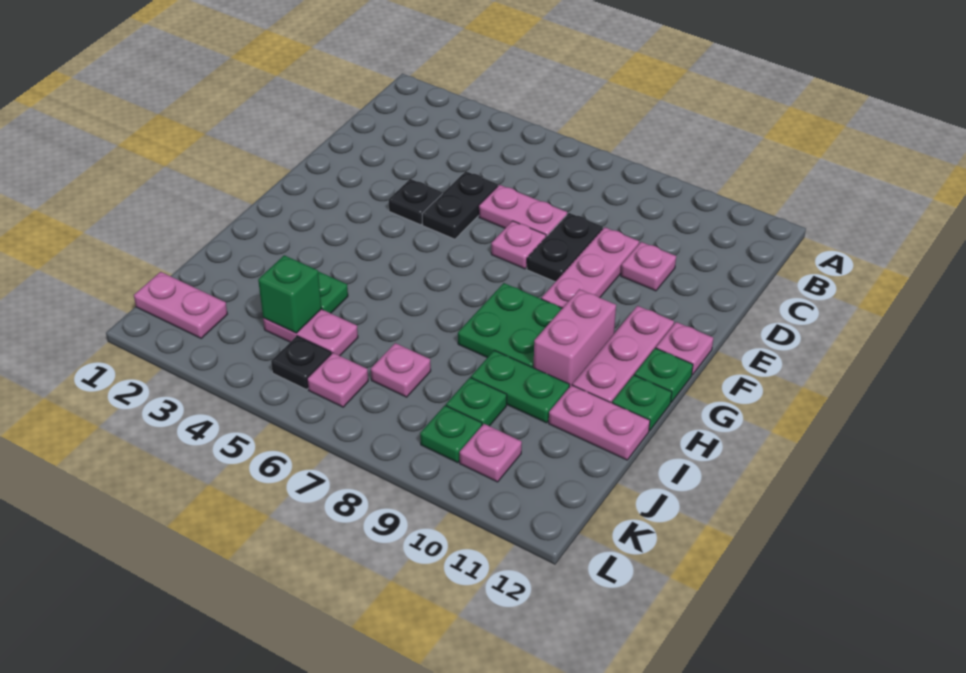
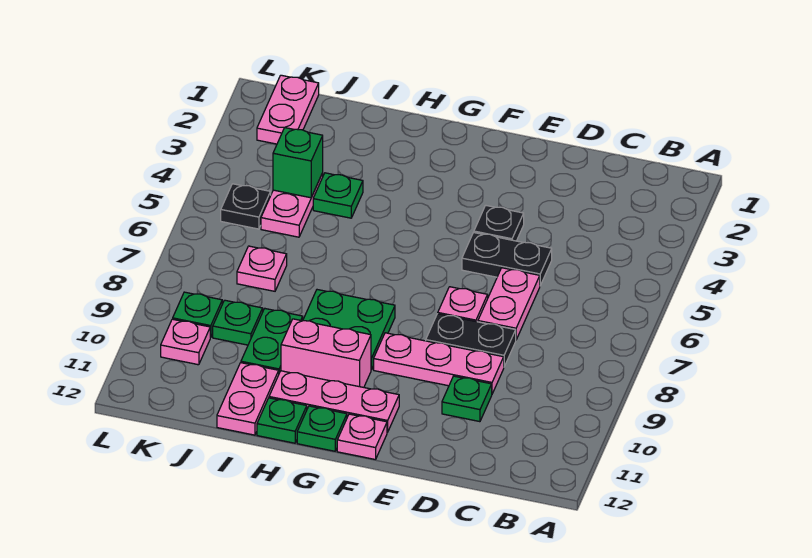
pink plate D10 level 1 -> green plate D10 level 1
pink plate K6 level 1 -> none

